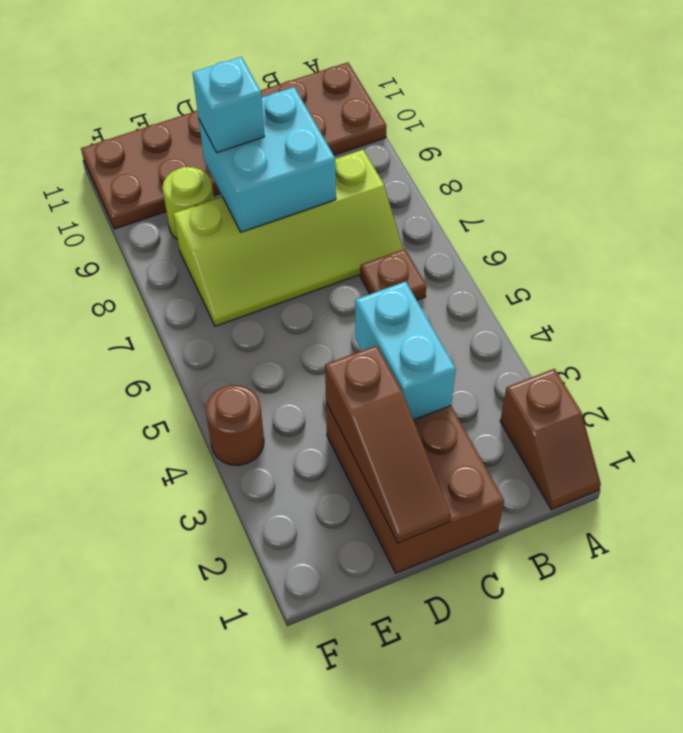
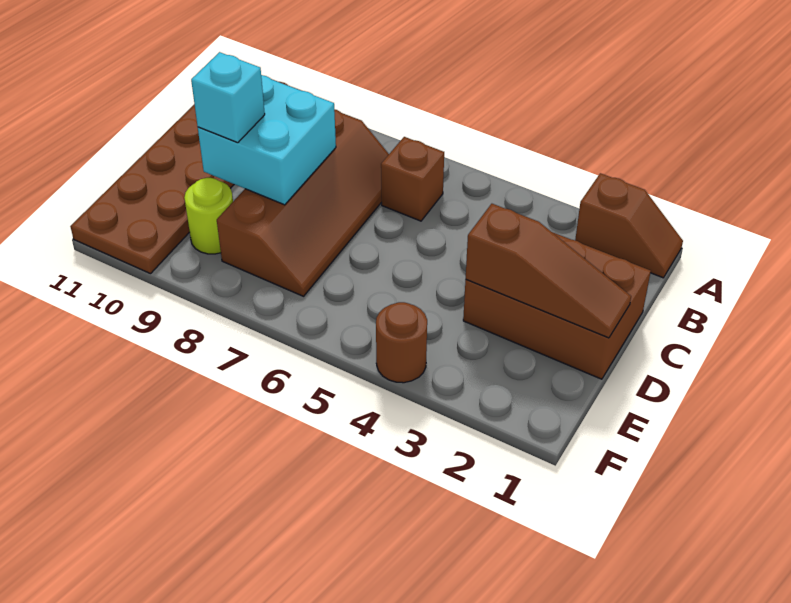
brown plate B6 level 1 -> brown brick B6 level 1
lime slope B7:E8 level 1 top 8 -> brown slope B7:E8 level 1 top 8
cyan brick C3:C4 level 2 -> none

